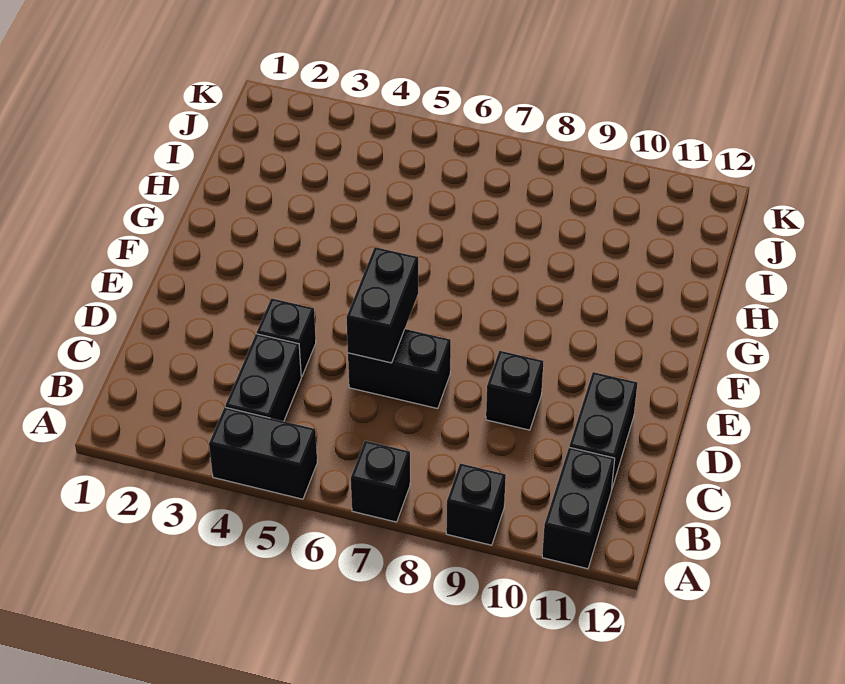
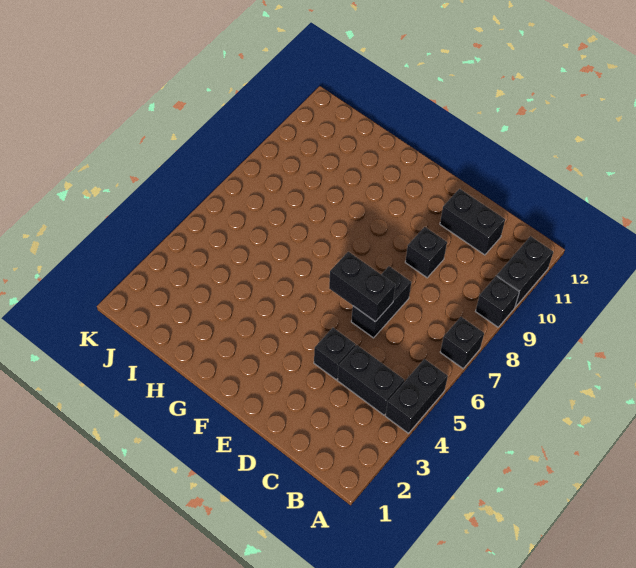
black brick A11:B11 level 1 -> black brick A10:A11 level 1

